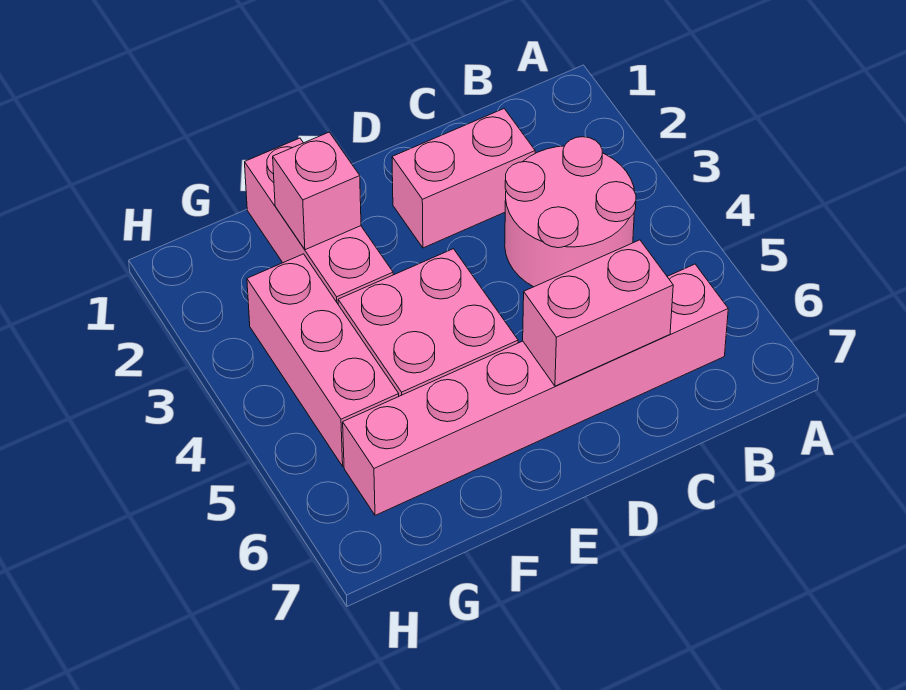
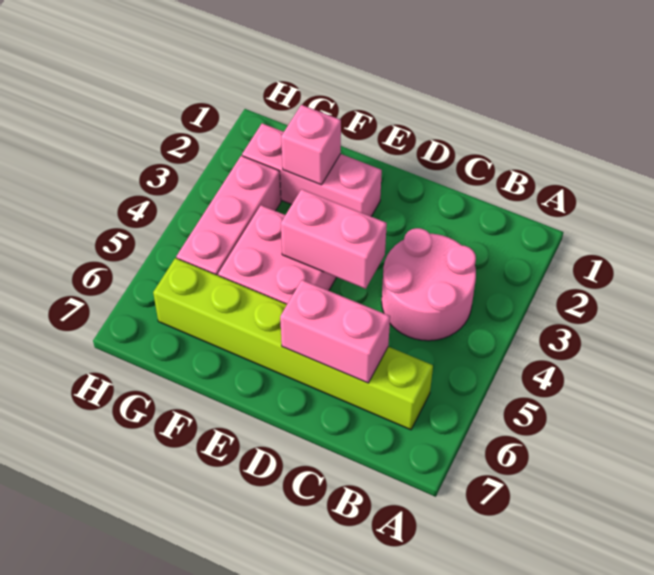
pink brick B6:G6 level 1 -> lime brick B6:G6 level 1
pink brick C2:D2 level 1 -> pink brick D4:E4 level 2
pink brick F1:F3 level 1 -> pink brick E2:G2 level 1

